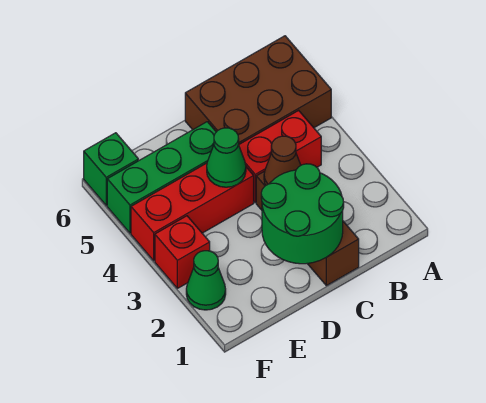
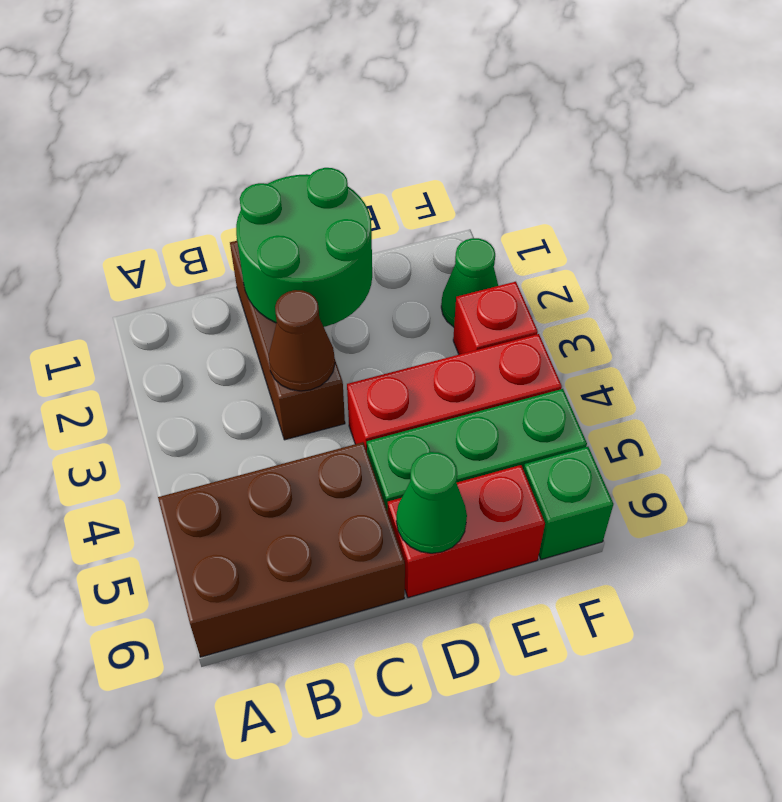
red brick B4:C4 level 1 -> red brick D6:E6 level 1
green cone D4 level 2 -> green cone D6 level 2

